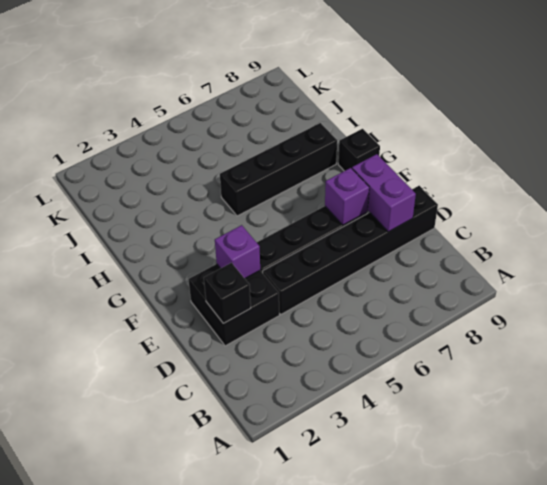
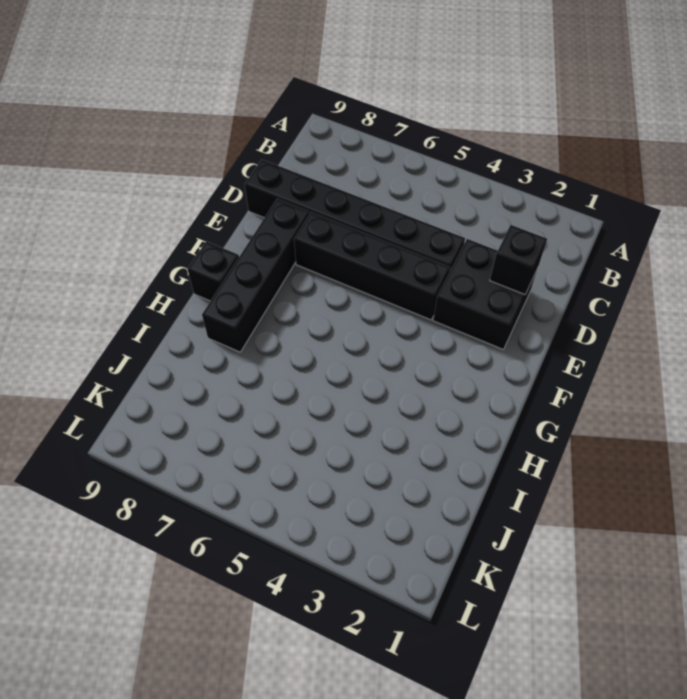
purple brick D8:E8 level 2 -> none
purple brick E3 level 2 -> none
purple brick E7 level 2 -> none
black brick H5:H8 level 1 -> black brick E8:H8 level 1

